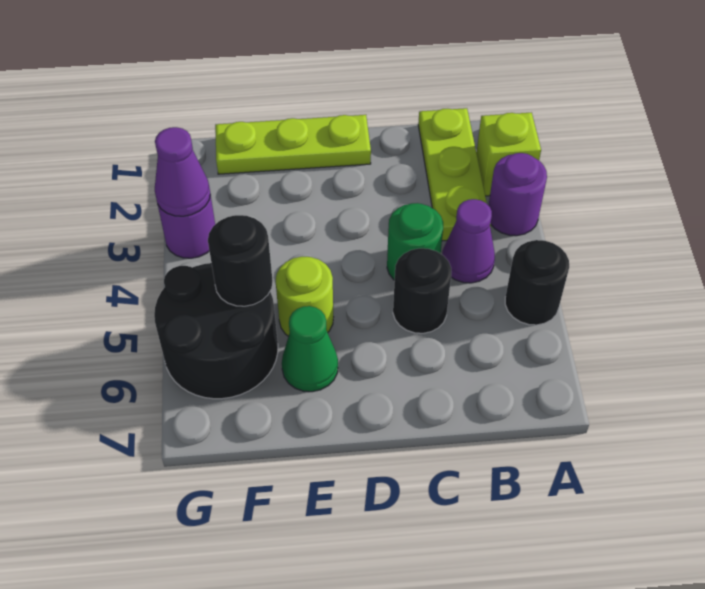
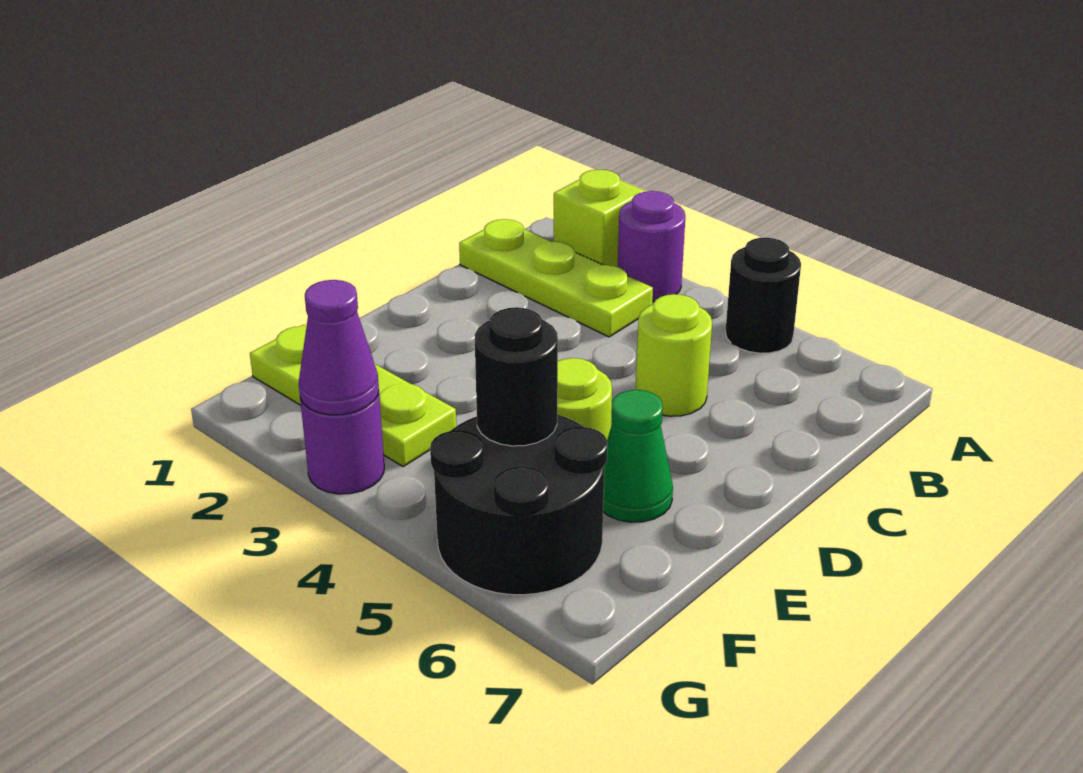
purple cone B4 level 1 -> none
green round brick C4 level 1 -> none
black round brick C5 level 1 -> lime round brick C5 level 1
lime plate D1:F1 level 1 -> lime plate F1:F3 level 1

